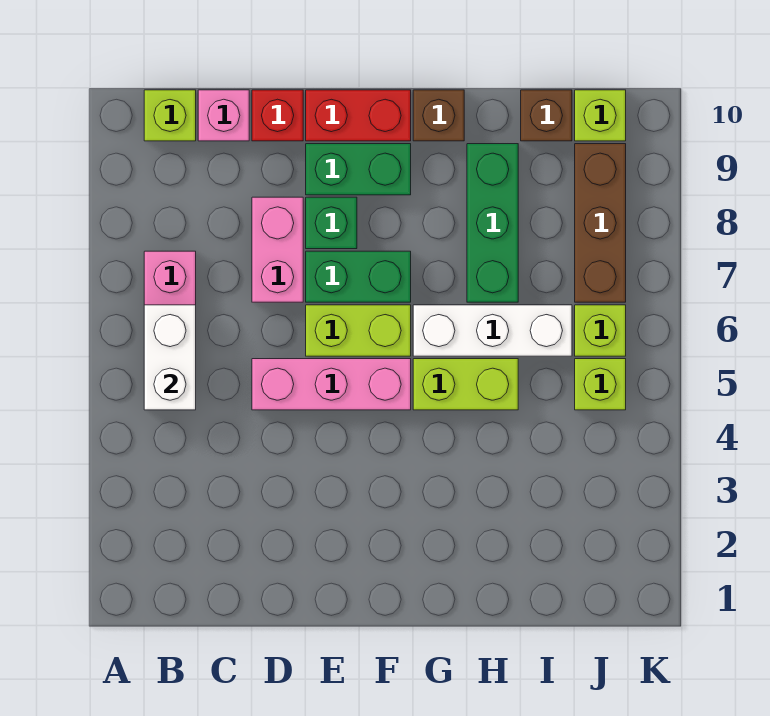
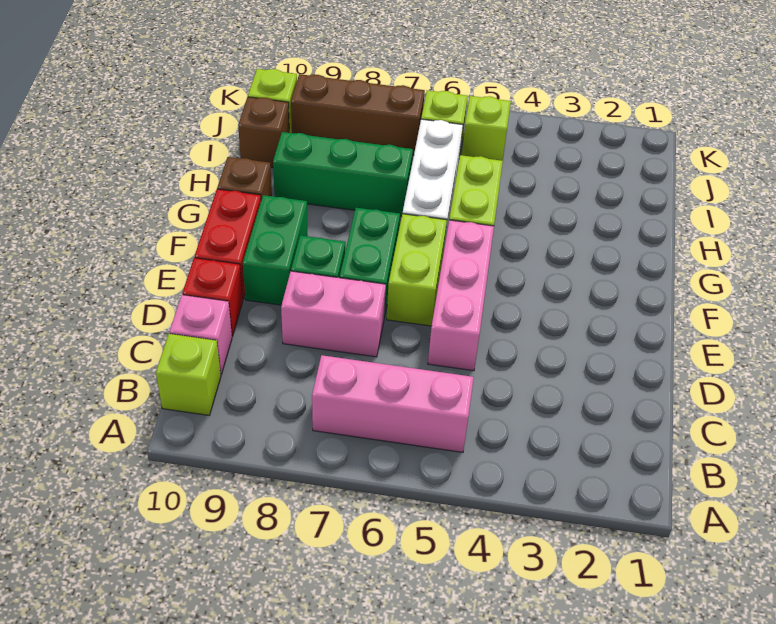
white brick B5:B6 level 2 -> none

